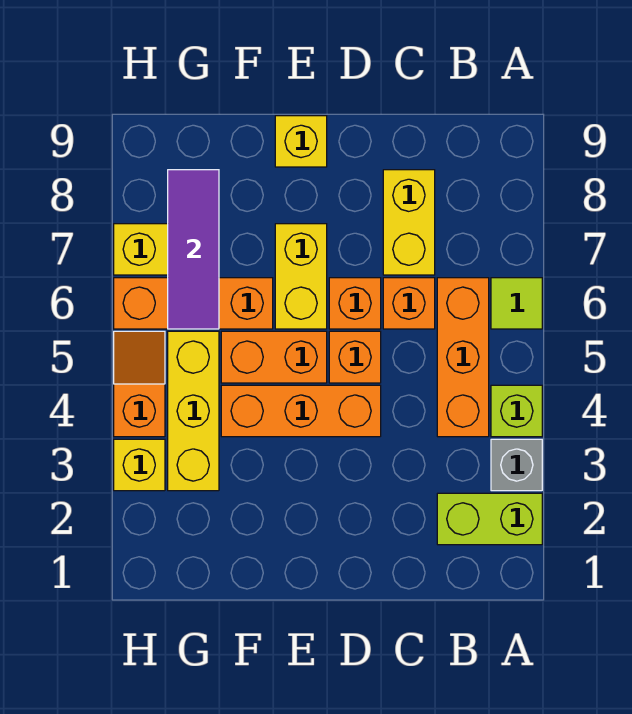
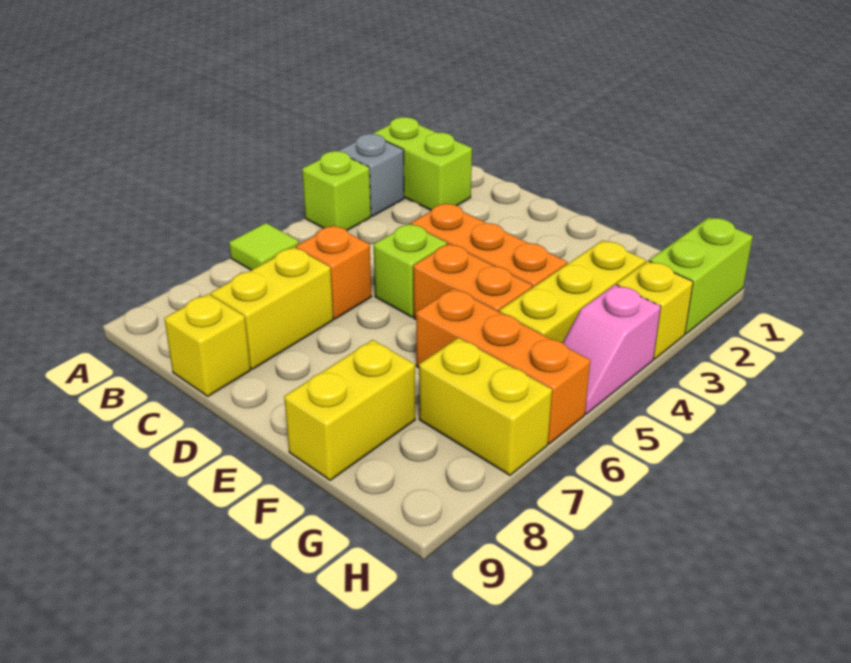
orange brick B4:B6 level 1 -> none
orange brick D5 level 1 -> lime brick D5 level 1
orange brick D6 level 1 -> none
yellow brick E6:E7 level 1 -> yellow brick F8:F9 level 1
yellow brick E9 level 1 -> yellow brick C9 level 1
purple tile G6:G8 level 2 -> none
none -> lime brick H1:H2 level 1
orange slope H4:H5 level 1 top 4 -> pink slope H4:H5 level 1 top 4

